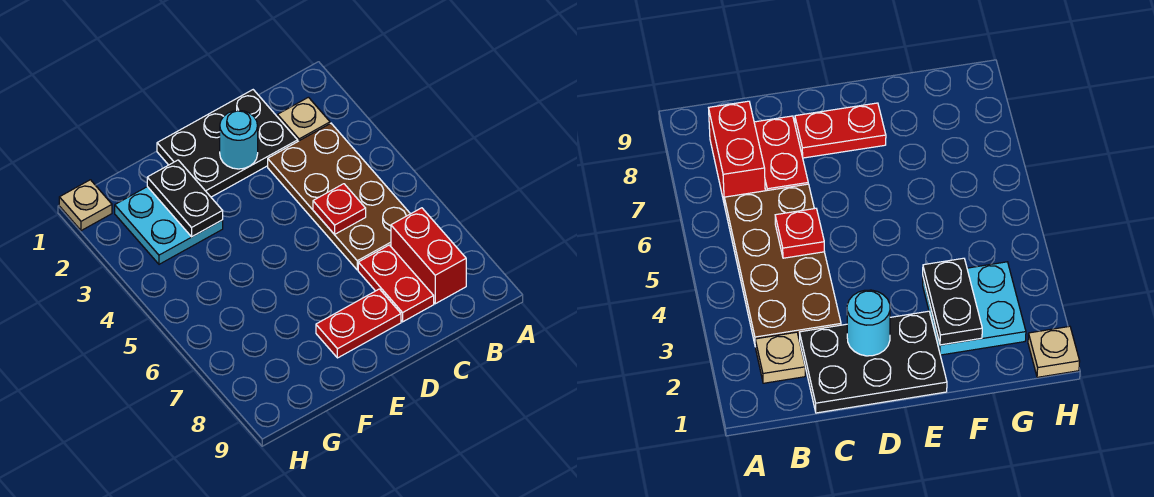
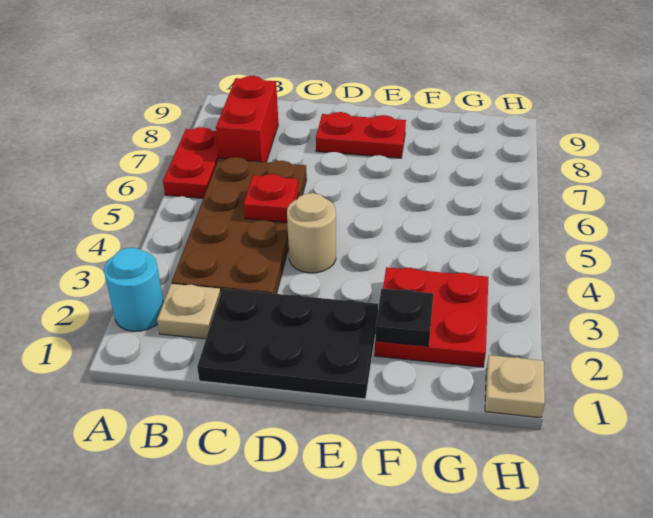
red plate C7:C8 level 1 -> red plate A6:A7 level 1
cyan round brick D2 level 2 -> cyan round brick A2 level 1
none -> tan round brick D4 level 1
cyan plate F2:G3 level 1 -> red plate F2:G3 level 1
black plate F2:F3 level 2 -> black plate F2 level 2

